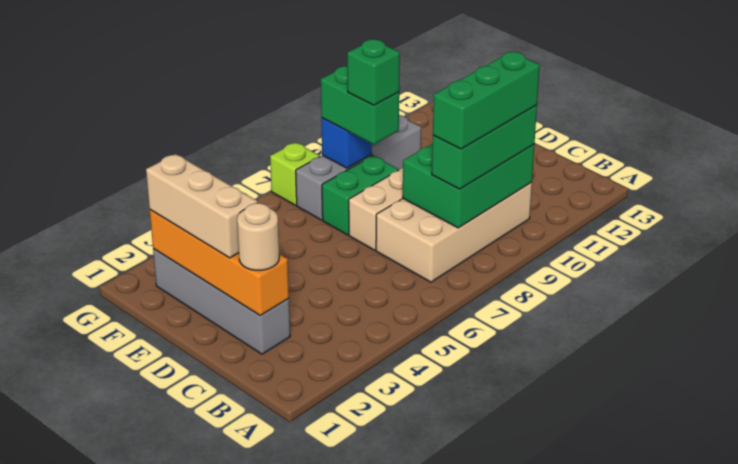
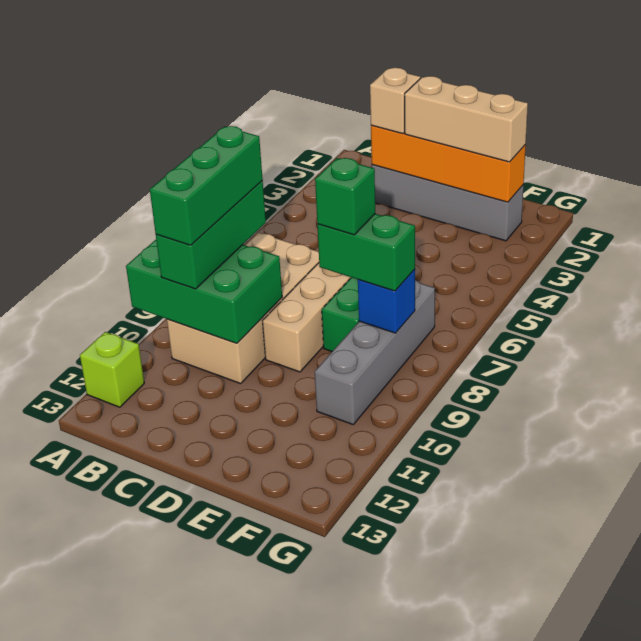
green brick B8:C10 level 2 -> green brick A9:C10 level 2
tan round brick C2 level 3 -> tan brick C2 level 3
lime brick G7 level 1 -> lime brick A12 level 1

